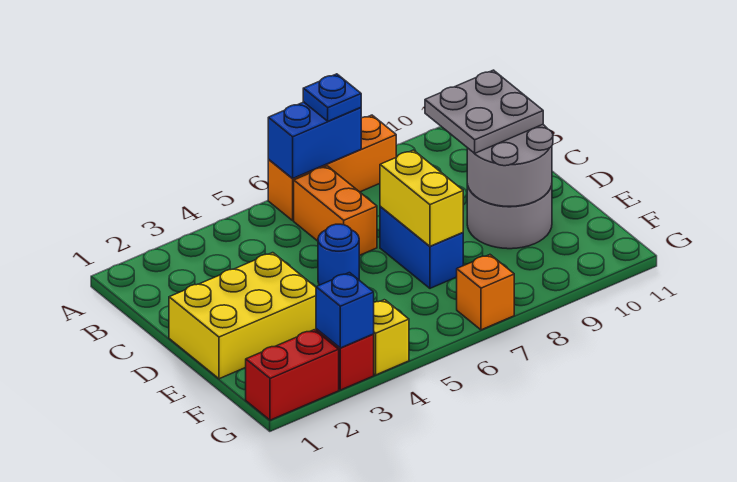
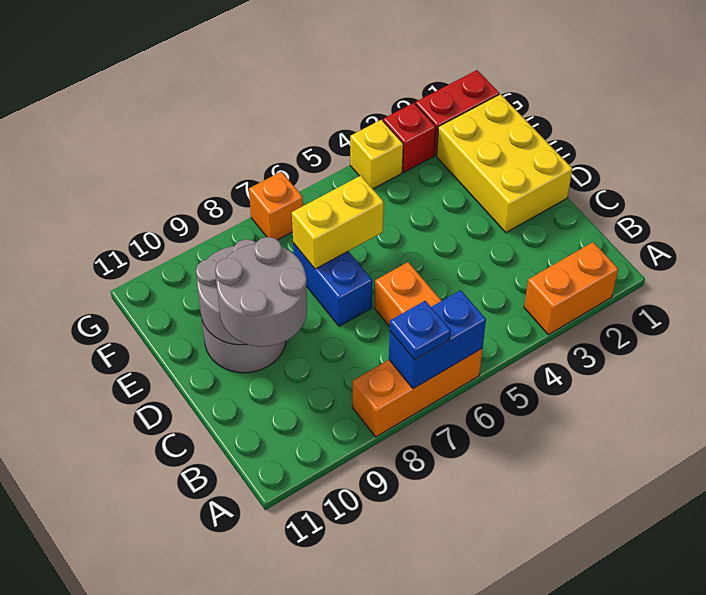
none -> orange brick A2:A3 level 1
grey plate C9:D10 level 3 -> grey round brick C9:D10 level 3
yellow brick D1:E3 level 1 -> yellow brick D1:F2 level 1
blue round brick D5 level 1 -> none
yellow brick D7:E7 level 2 -> yellow brick E6:E7 level 2
blue brick G3 level 2 -> none

